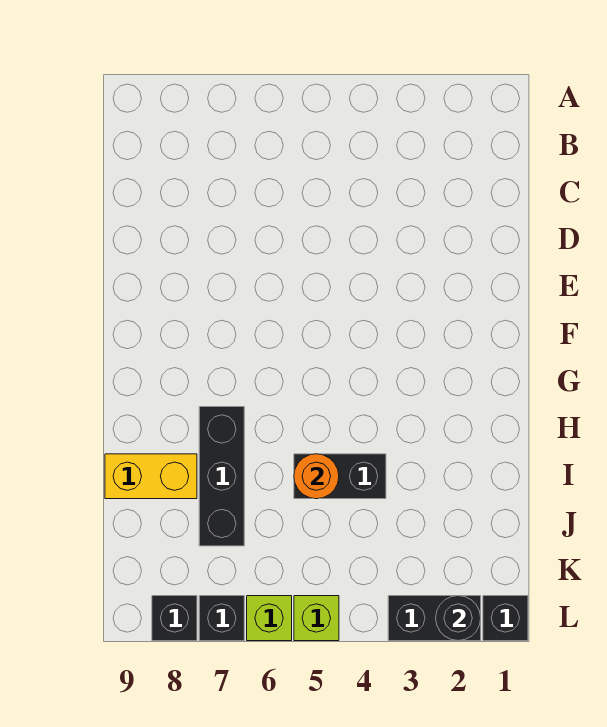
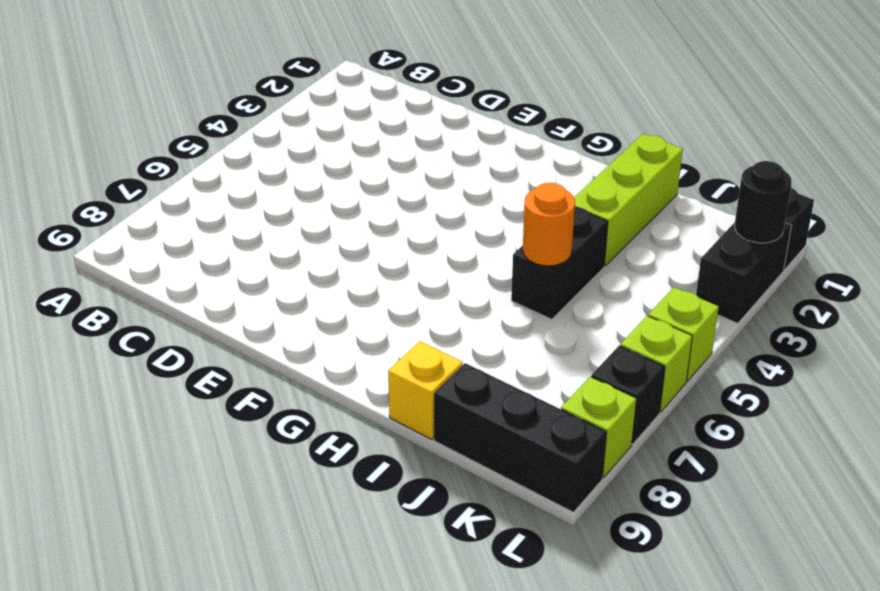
black brick H7:J7 level 1 -> black brick J9:L9 level 1
none -> lime brick I1:I3 level 1
yellow brick I8:I9 level 1 -> yellow brick I9 level 1
black brick L8 level 1 -> lime brick L8 level 1

